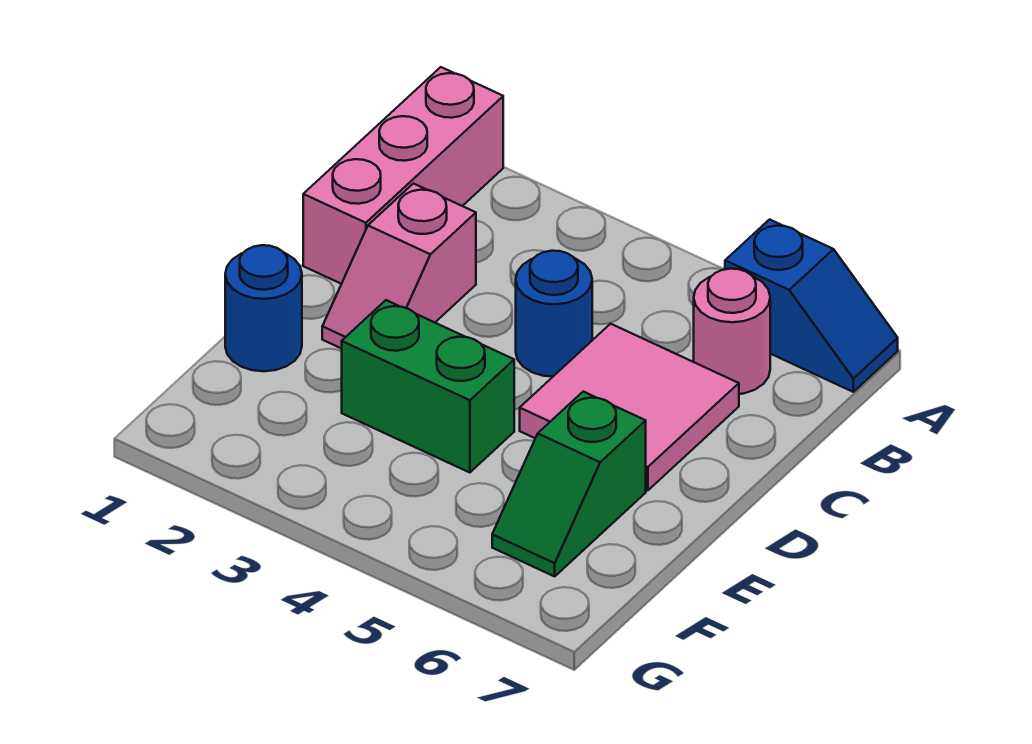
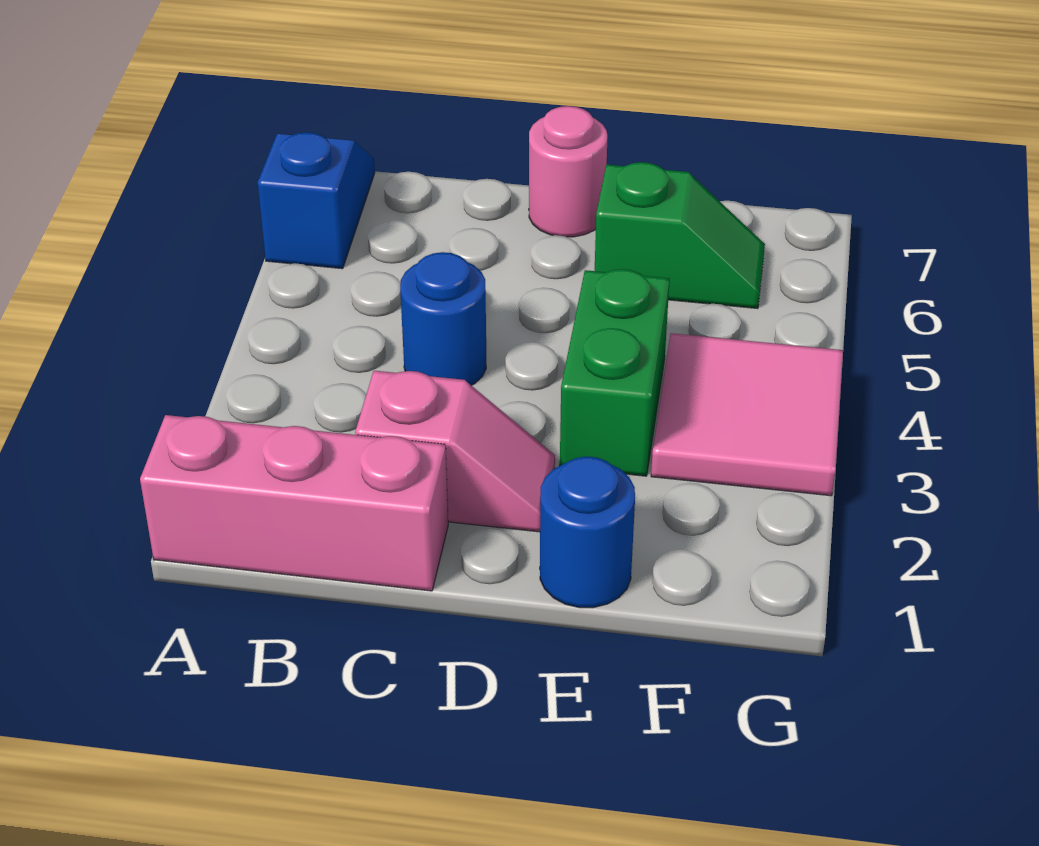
pink round brick B6 level 1 -> pink round brick D7 level 1
pink tile C5:D6 level 1 -> pink tile F3:G4 level 1

